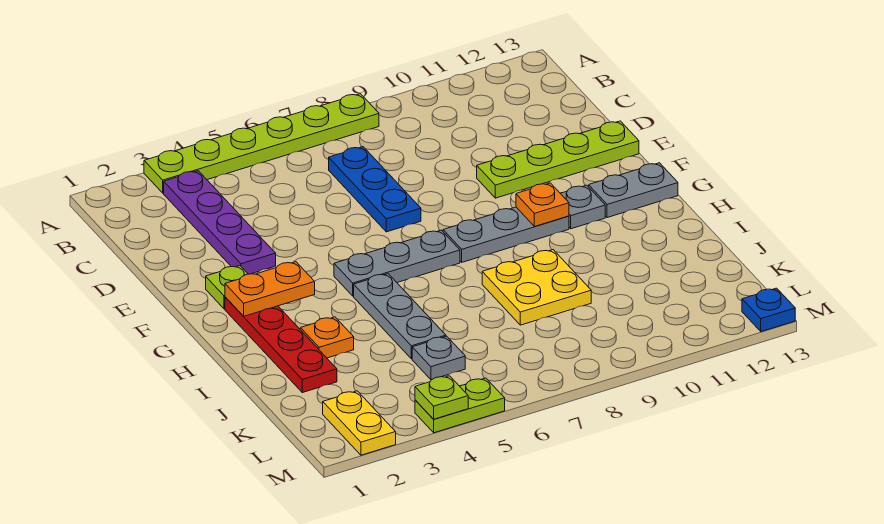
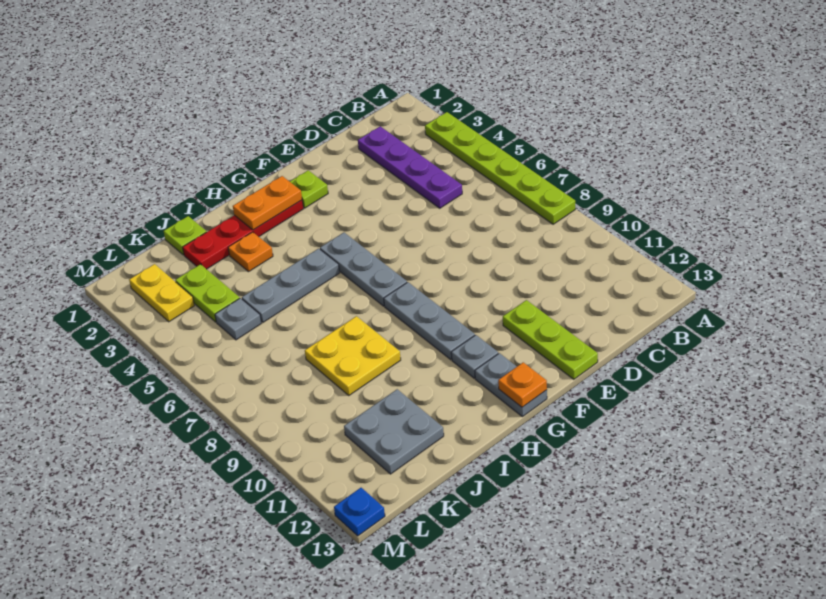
purple plate B3:E3 level 1 -> purple plate C2:C5 level 1
blue plate C7:E7 level 1 -> none
lime plate E10:E13 level 1 -> lime plate E11:E13 level 1
orange plate G2:G3 level 2 -> orange plate G2:H2 level 2
orange plate G10 level 2 -> orange plate G13 level 2
none -> grey plate J11:K12 level 1
yellow plate L2:M2 level 1 -> yellow plate L2:L3 level 1
lime plate M4:M5 level 1 -> lime plate K3:K4 level 1
lime plate M4 level 2 -> lime plate J1 level 1

